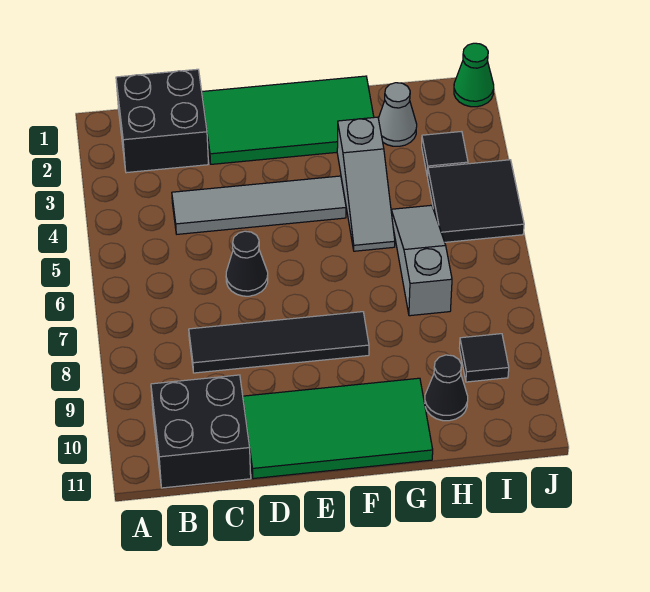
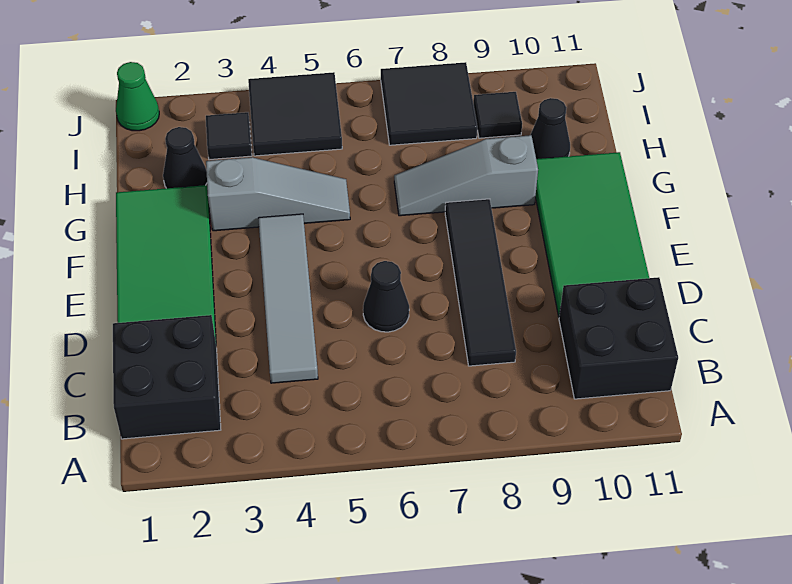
grey cone H2 level 1 -> black cone H2 level 1
grey slope H5:H7 level 1 top 7 -> grey slope G7:G9 level 1 top 9
none -> black tile I7:J8 level 1

